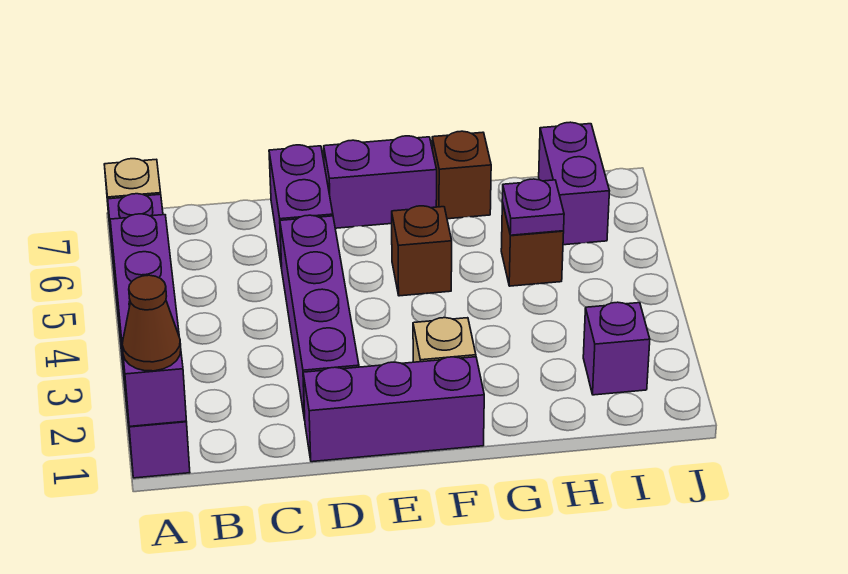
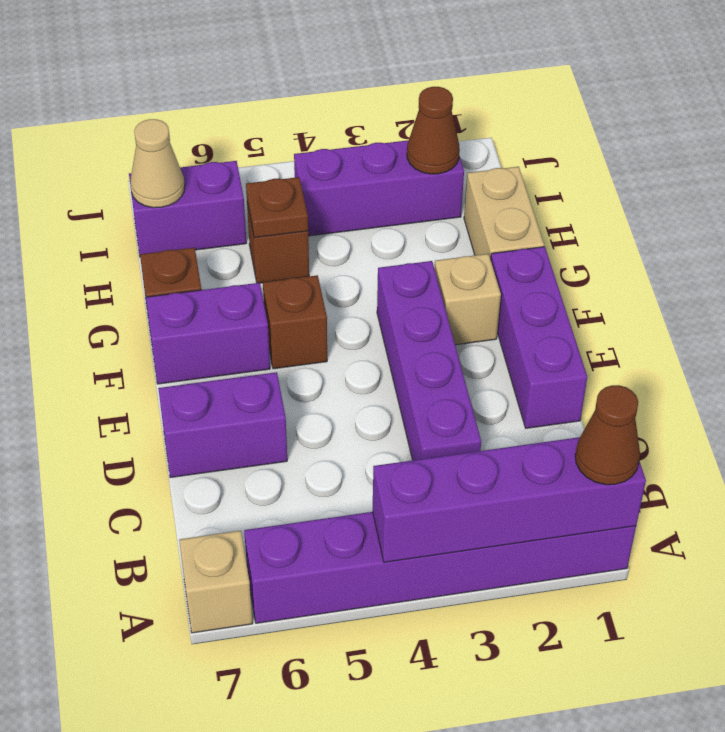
purple brick D2:D5 level 1 -> purple brick C3:F3 level 1
purple brick E7:F7 level 1 -> purple brick F6:F7 level 1
none -> tan brick G1:H1 level 1
purple plate H5 level 2 -> brown plate H5 level 2
purple brick I2 level 1 -> purple brick I2:I4 level 1
none -> brown cone I2 level 2
none -> tan cone I7 level 2

